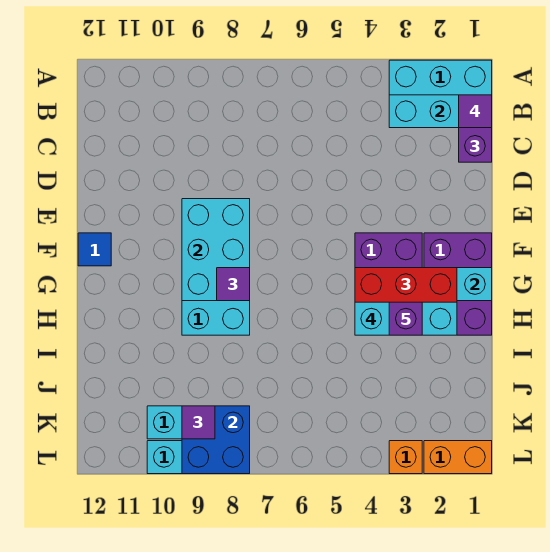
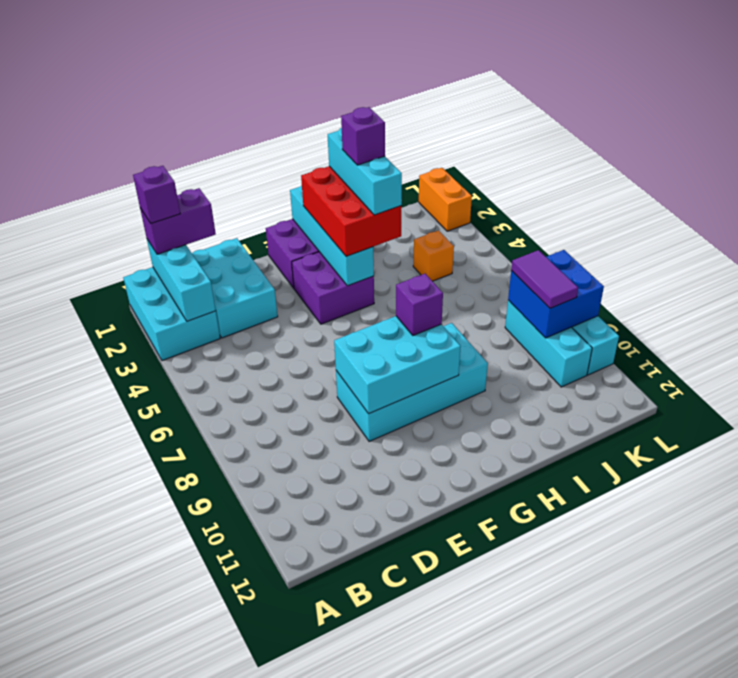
purple tile B1 level 4 -> purple brick B1 level 4
none -> cyan brick C1:D3 level 1
blue tile F12 level 1 -> none
purple tile G8 level 3 -> purple brick G8 level 3
purple tile K9 level 3 -> purple tile K8:K9 level 3
orange brick L3 level 1 -> orange brick J4 level 1

